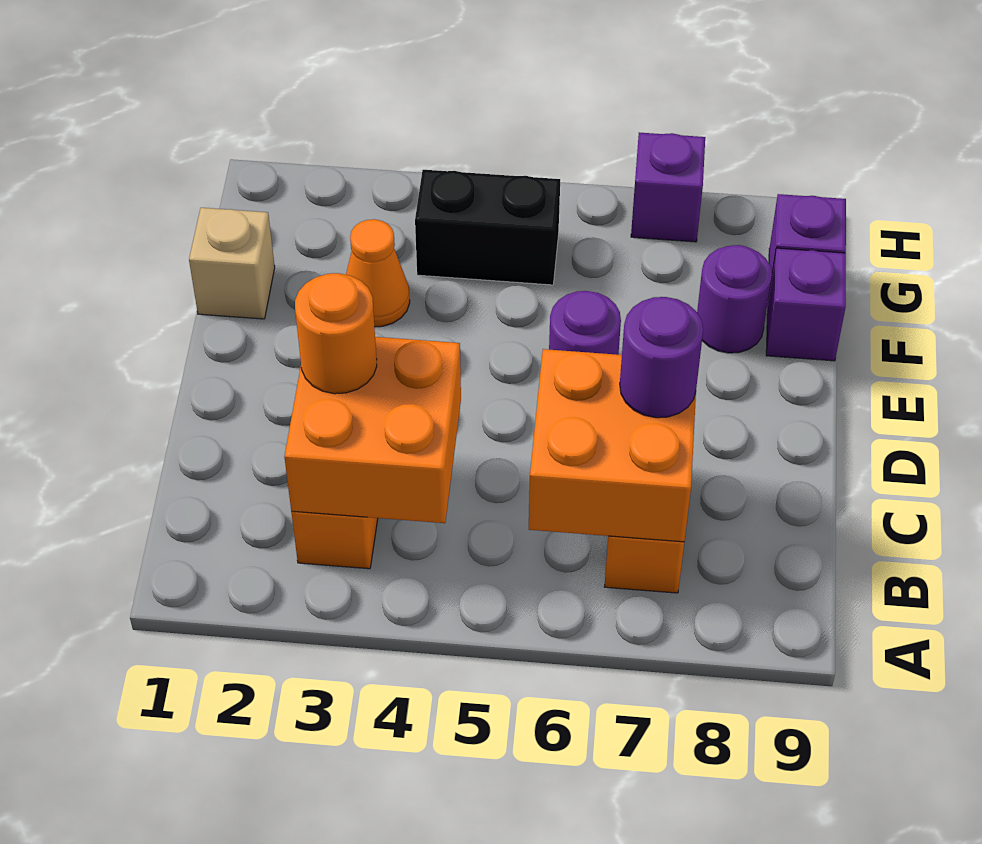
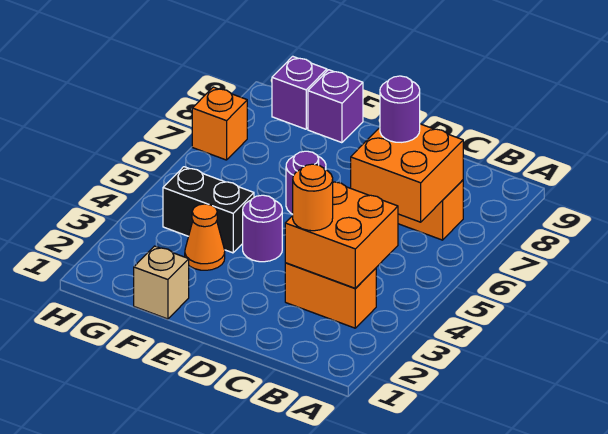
purple round brick F8 level 1 -> purple round brick E4 level 1
black brick G4:G5 level 1 -> black brick F4:G4 level 1
purple brick H7 level 1 -> orange brick H7 level 1

